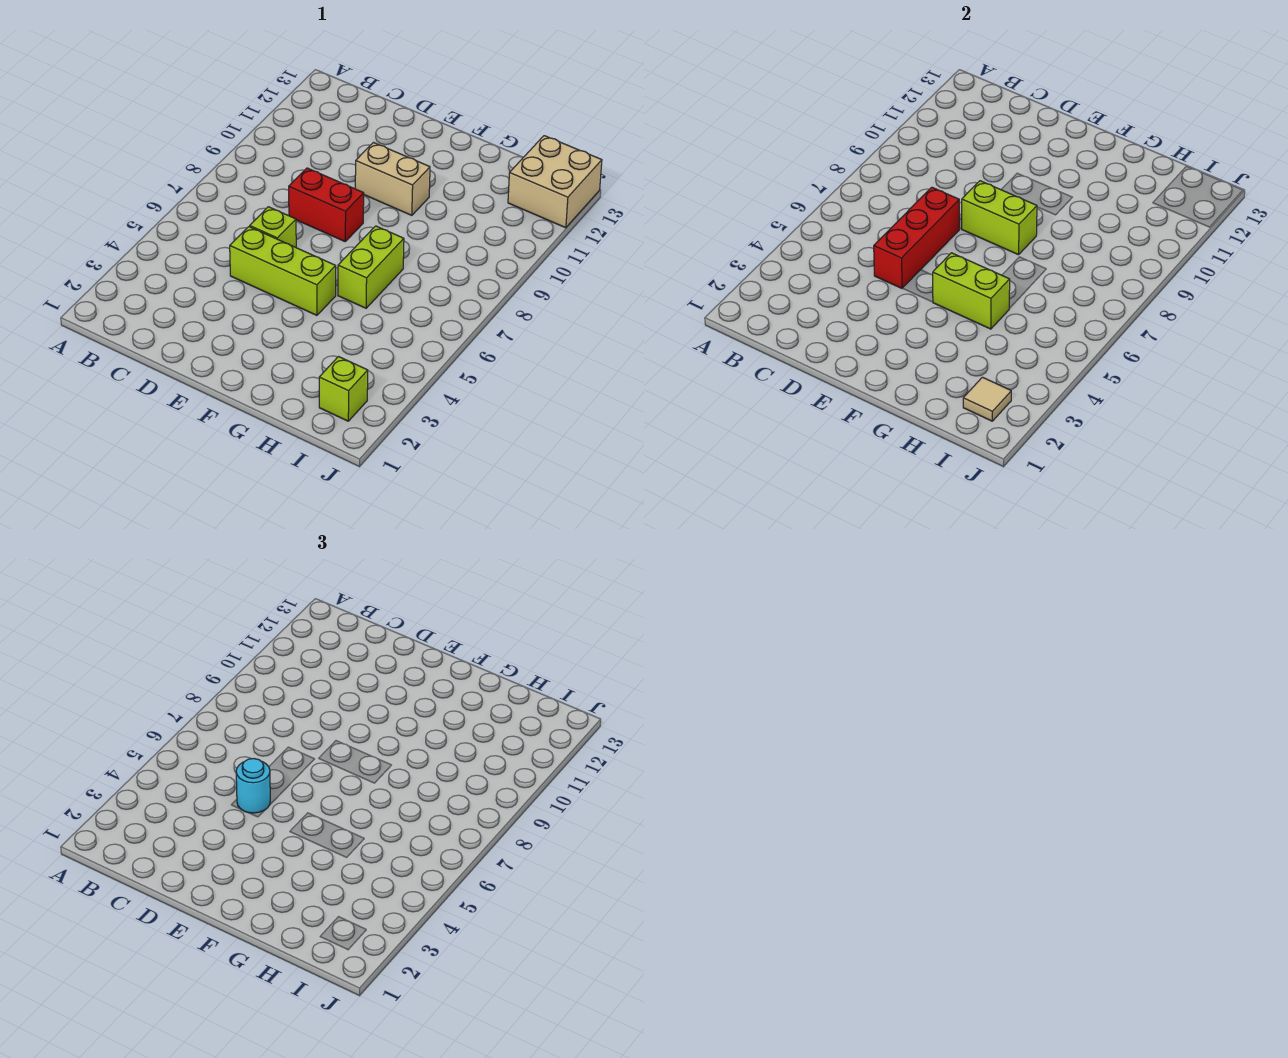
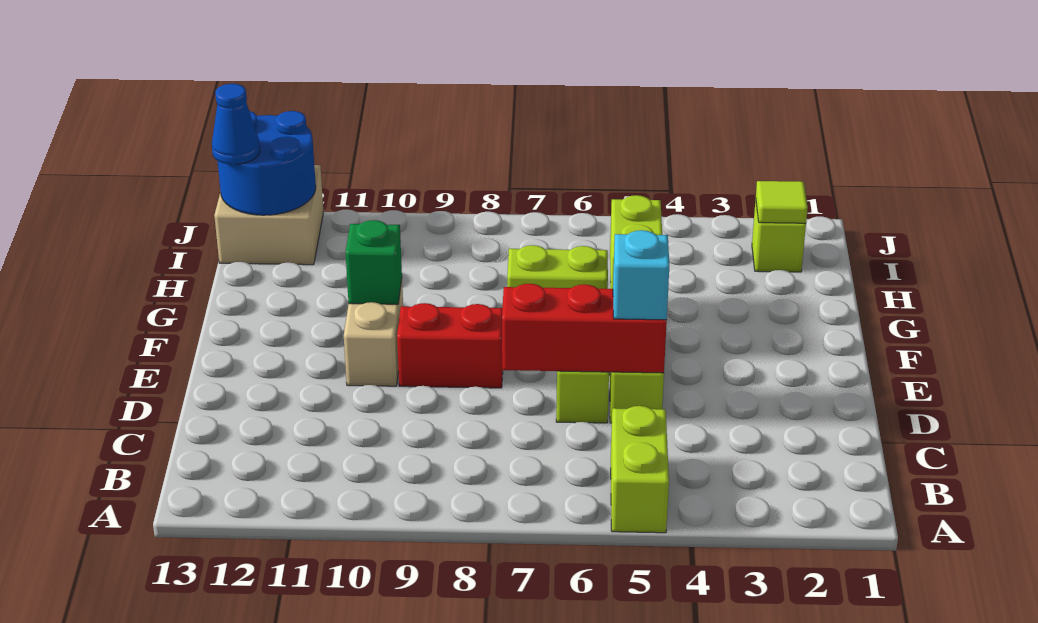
cyan round brick D5 level 3 -> cyan brick D5 level 3
red brick D8:E8 level 1 -> red brick E8:E9 level 1
lime brick E8:F8 level 2 -> lime brick A5:B5 level 1
none -> green brick F10 level 2
tan tile I2 level 2 -> lime tile I2 level 2
none -> blue round brick I12:J13 level 2
none -> blue cone I13 level 3

